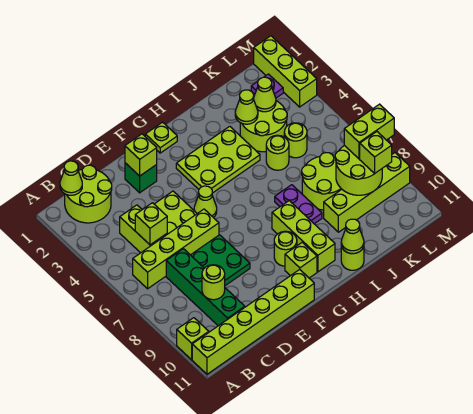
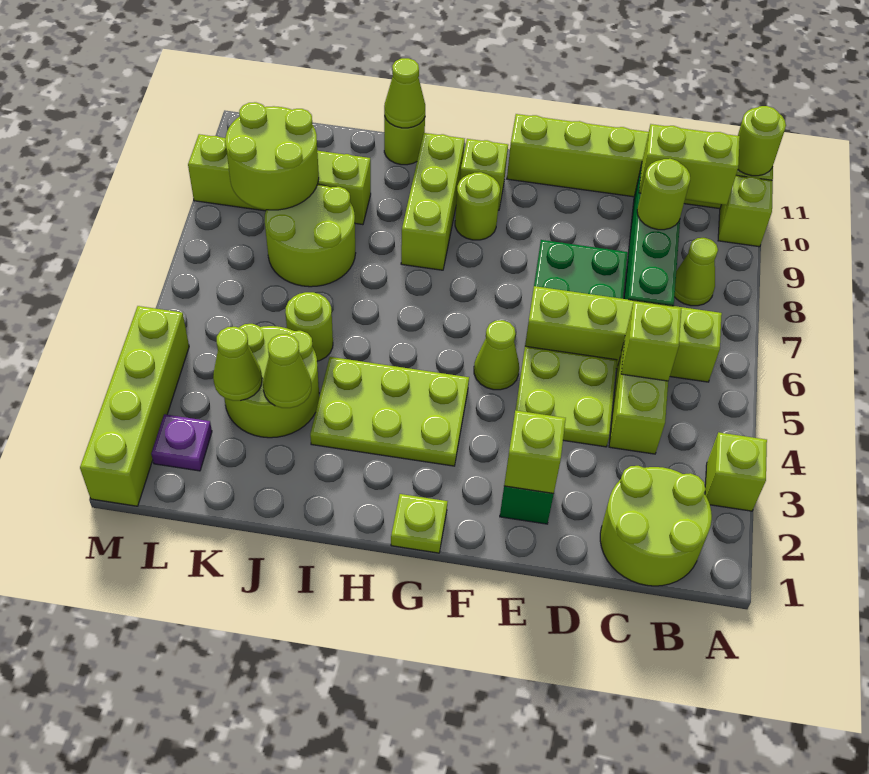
lime cone B1 level 2 -> lime cone B8 level 1
purple plate I7:I8 level 1 -> none
lime round brick K5 level 1 -> lime round brick A11 level 2
lime brick L8:M8 level 3 -> lime brick B10:C10 level 2
lime brick L9 level 3 -> lime brick A3 level 1
lime brick M1:M3 level 1 -> lime brick M1:M4 level 1

